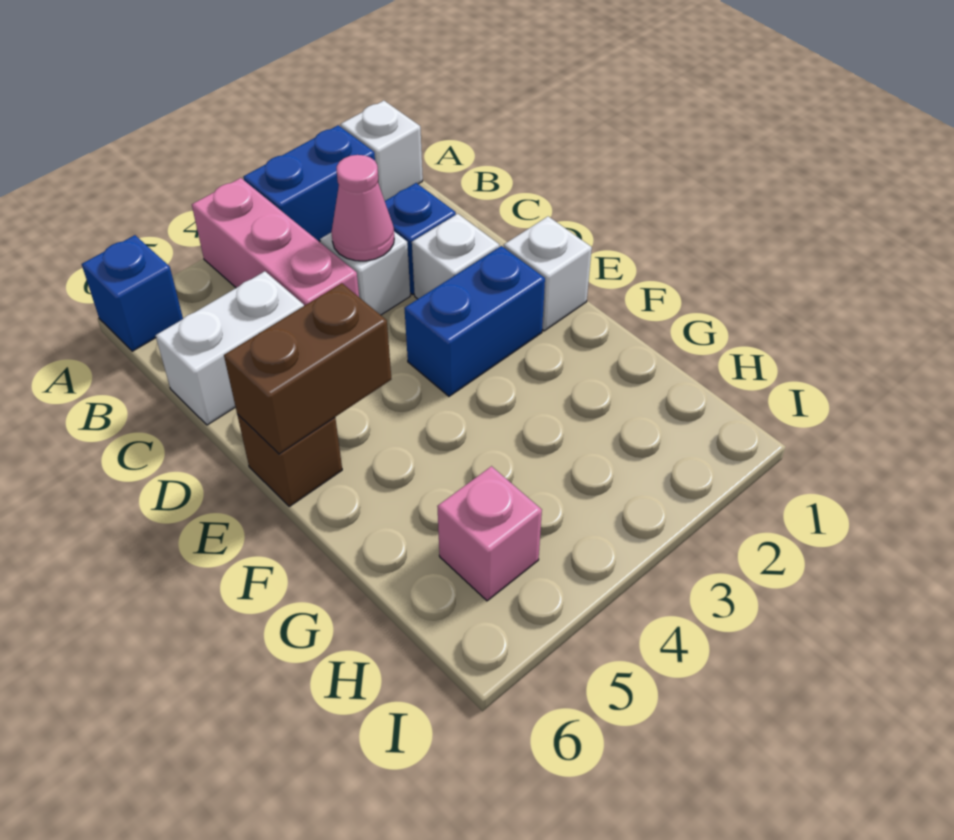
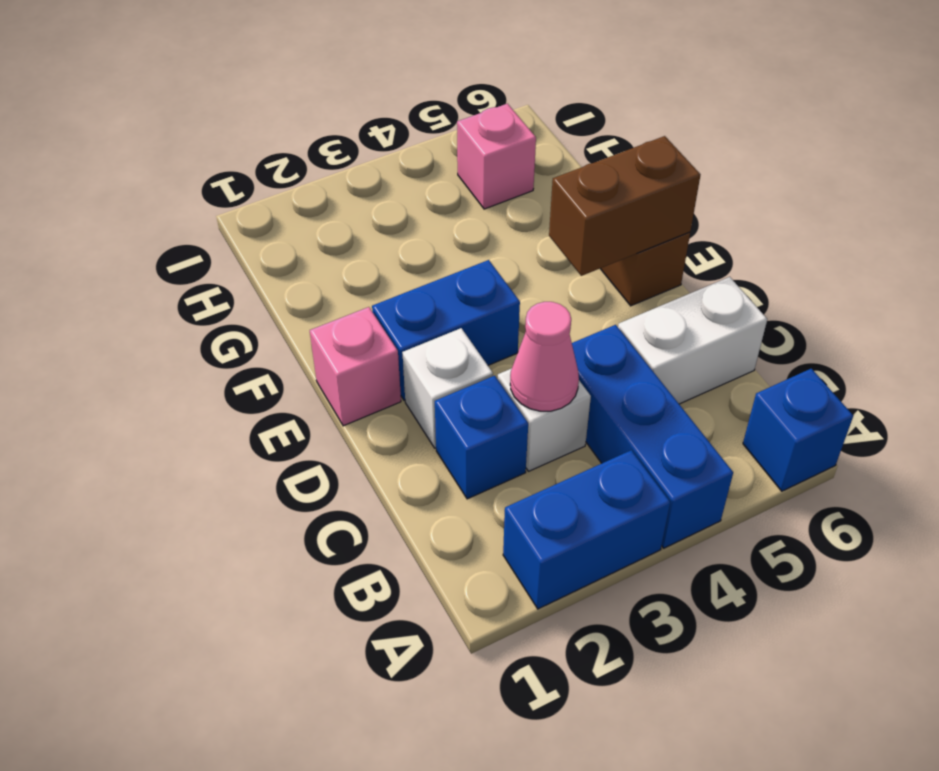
white brick A1 level 1 -> none
pink brick A4:C4 level 1 -> blue brick A4:C4 level 1
white brick E1 level 1 -> pink brick E1 level 1

